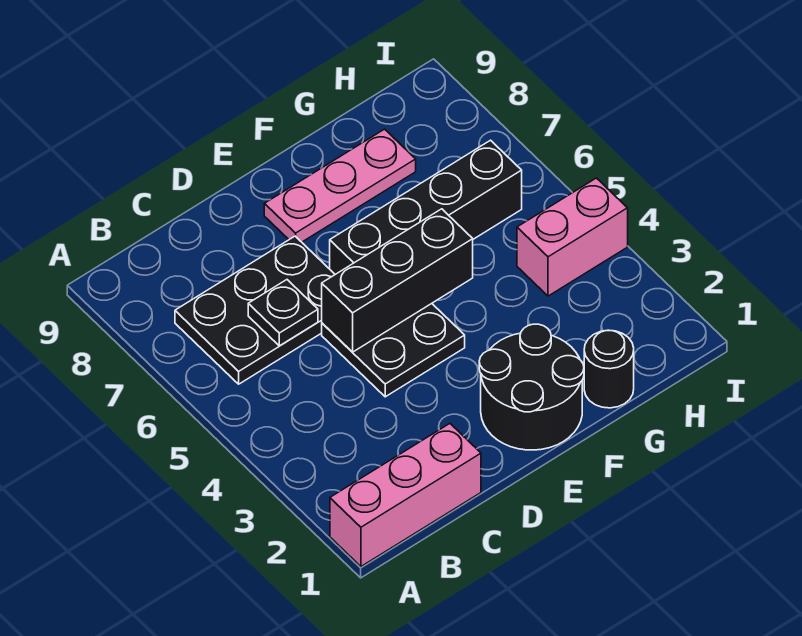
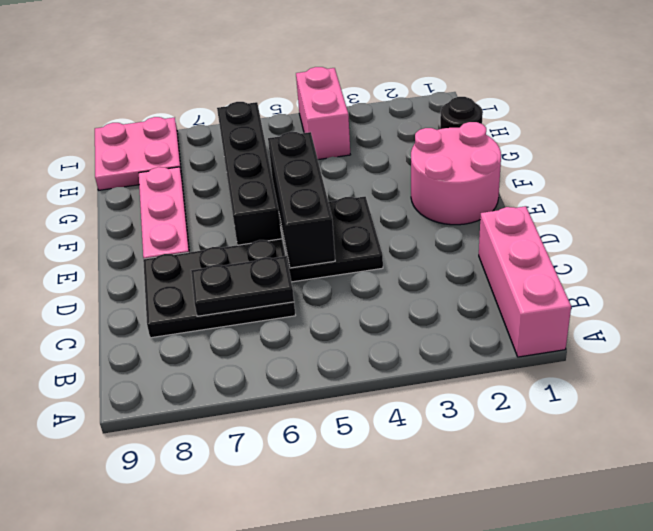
black plate B6:D7 level 1 -> black plate C6:D8 level 1
black plate C6 level 2 -> black plate C6:C7 level 2
black round brick E1:F2 level 1 -> pink round brick E1:F2 level 1
none -> pink plate H8:I9 level 1

